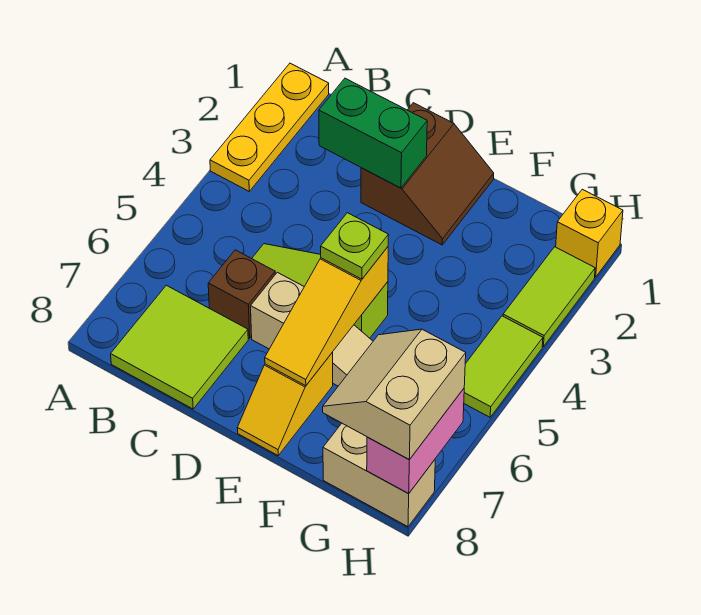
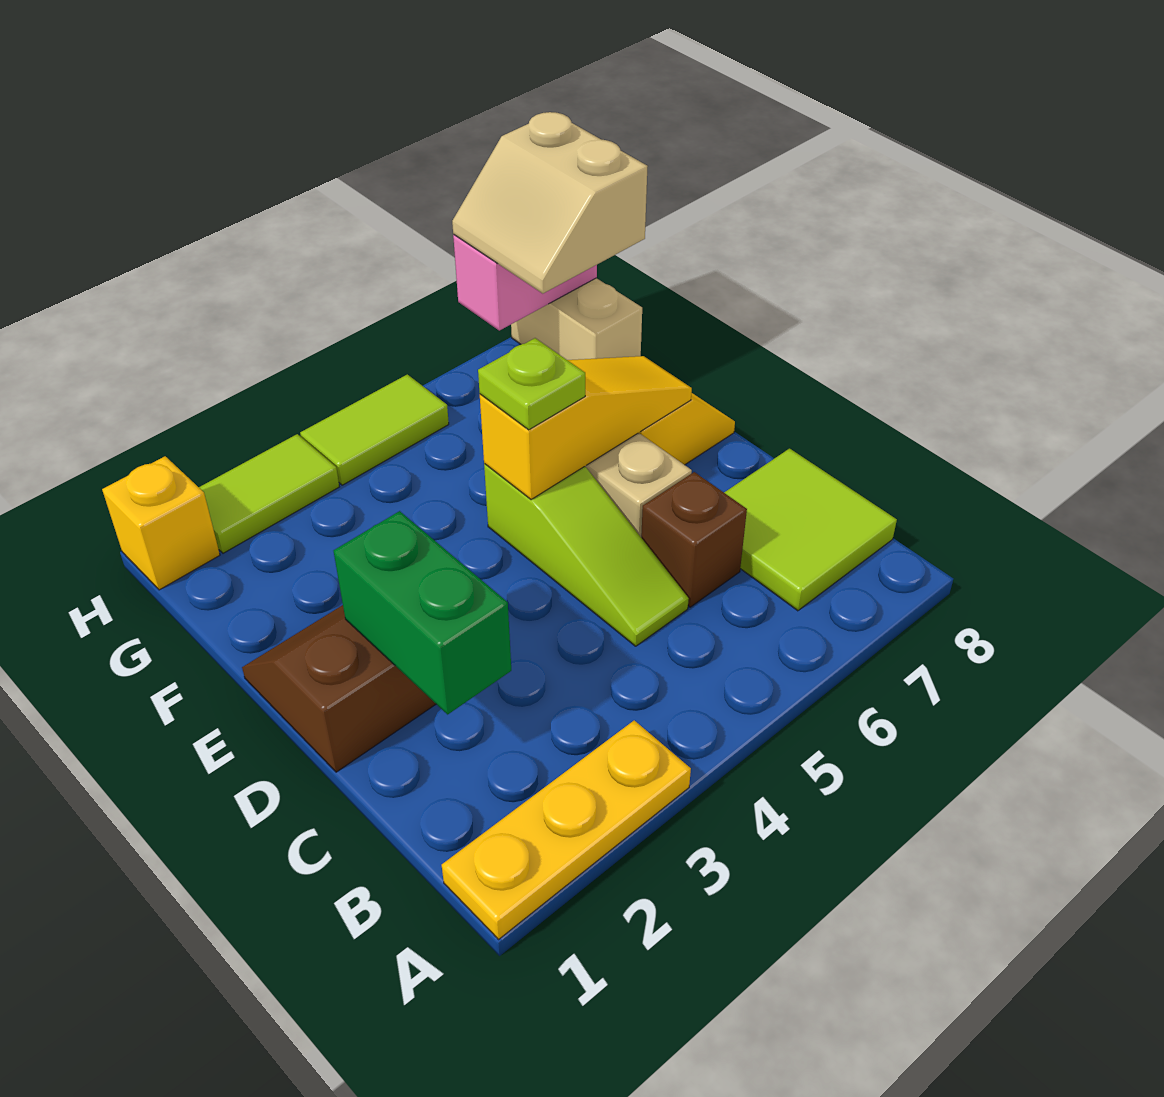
tan slope G7:H8 level 3 top H -> tan slope G7:H8 level 3 top 8

